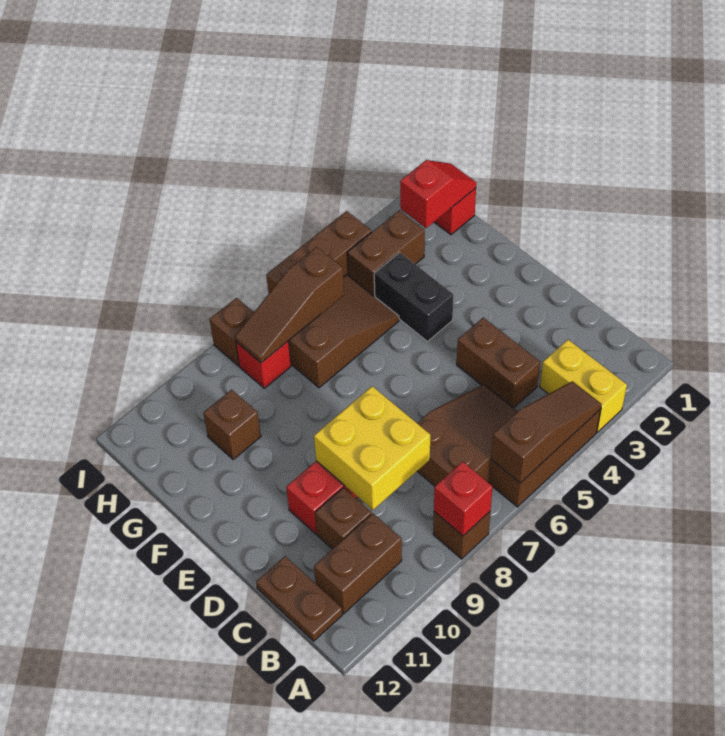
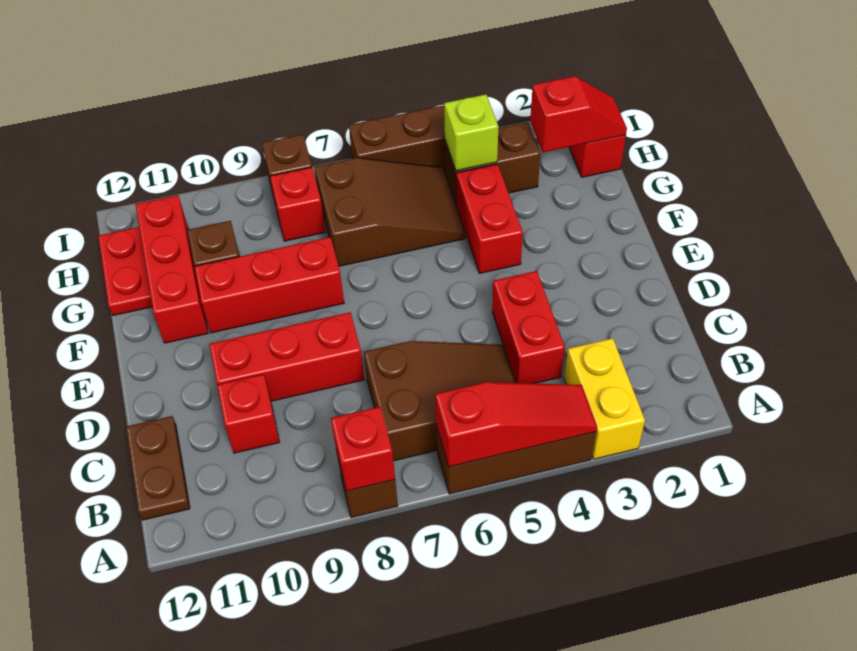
brown slope A4:A6 level 2 top 6 -> red slope A4:A6 level 2 top 6
brown brick B10:B11 level 1 -> none
brown brick C4:D4 level 1 -> red brick C4:D4 level 1
yellow brick C8:D9 level 2 -> none
brown brick C10 level 1 -> red brick C10 level 1
black brick F4:G4 level 1 -> red brick F4:G4 level 1
none -> red brick F8:F10 level 1
none -> red brick F11:H11 level 1
none -> red plate G12:H12 level 1
none -> lime brick H4 level 2
brown slope H6:H8 level 2 top 6 -> none

